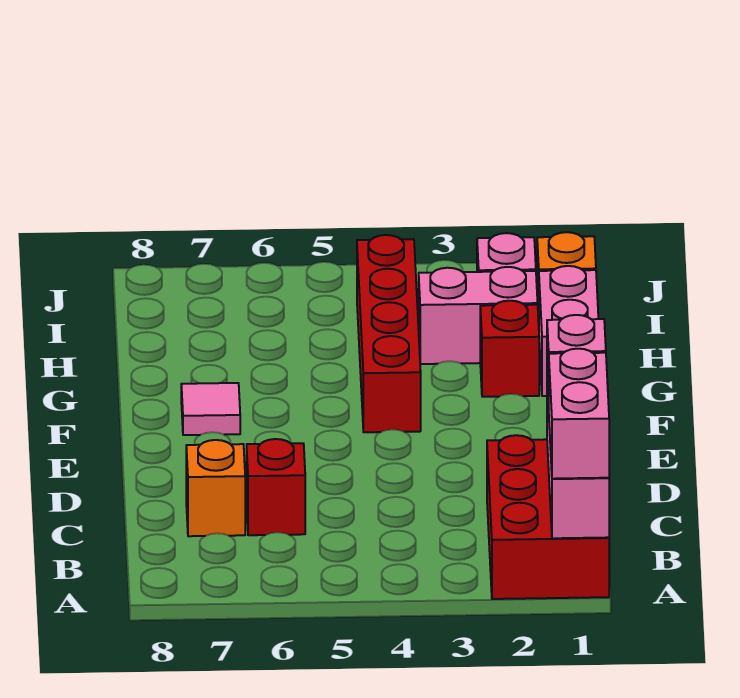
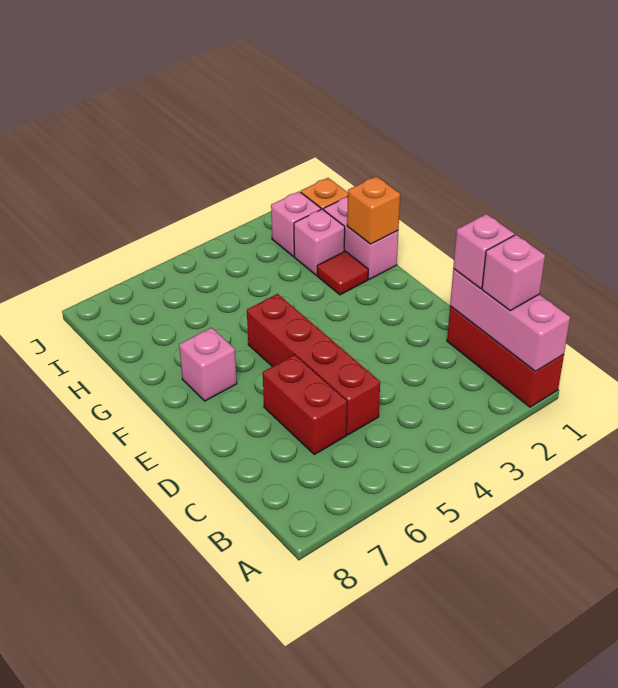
red brick A1:C2 level 1 -> red brick A1:C1 level 1
pink brick A1:B1 level 3 -> pink brick B1 level 3
red brick C6 level 1 -> red brick C6:D6 level 1
orange brick C7 level 1 -> orange brick G1 level 2
red brick F4:I4 level 1 -> red brick C5:F5 level 1
pink tile F7 level 1 -> pink brick F7 level 1
red brick G2 level 1 -> red tile G2 level 1
pink brick H2:H3 level 1 -> pink brick H2 level 1

